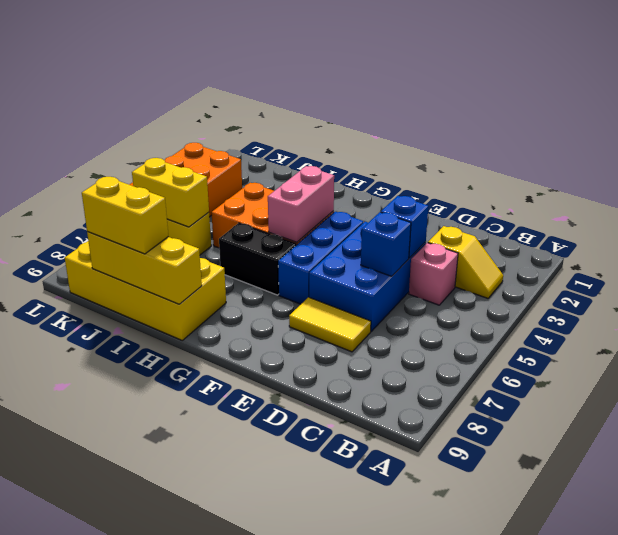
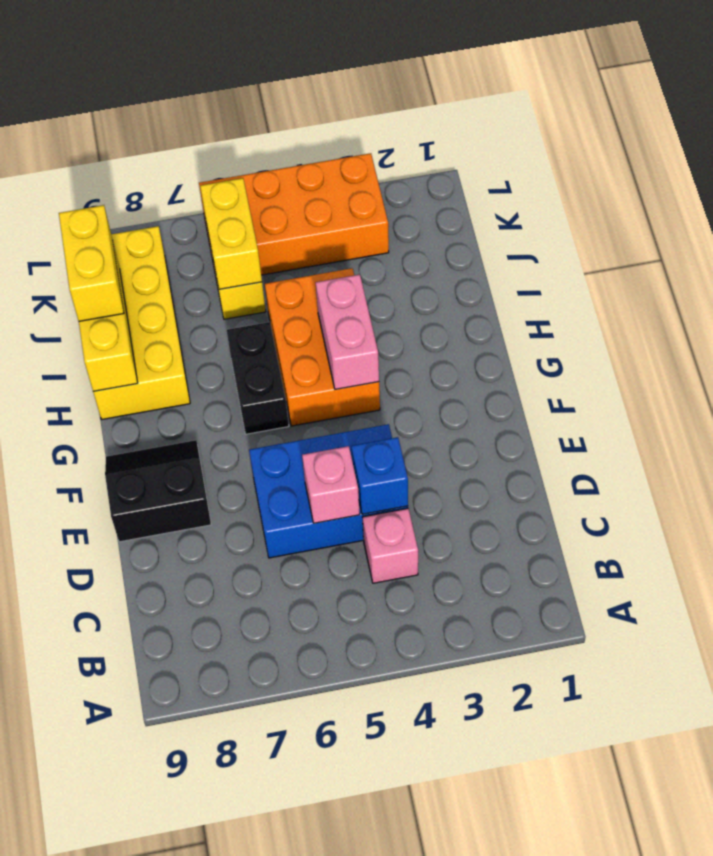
yellow slope B3:C3 level 1 top C -> none
blue brick D5 level 2 -> pink brick D5 level 2
yellow tile D7:E7 level 1 -> none
none -> black slope E8:F9 level 1 top E
blue brick F4:F6 level 1 -> none
pink brick G4:G5 level 2 -> pink brick G4:H4 level 2

